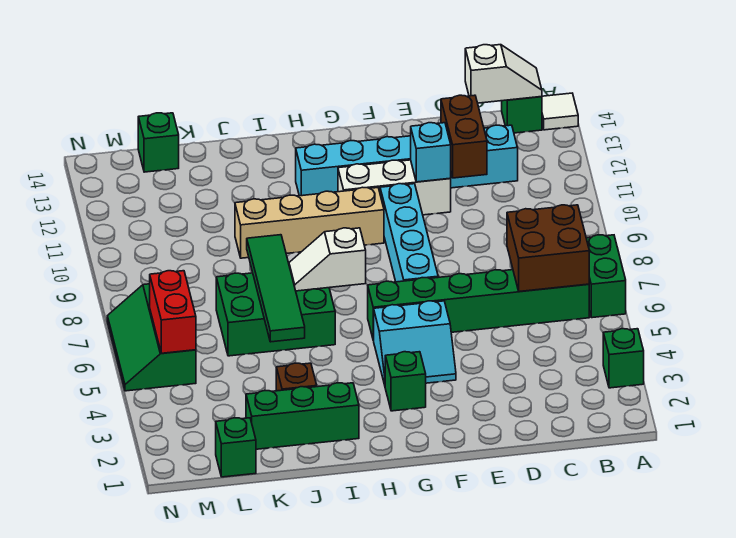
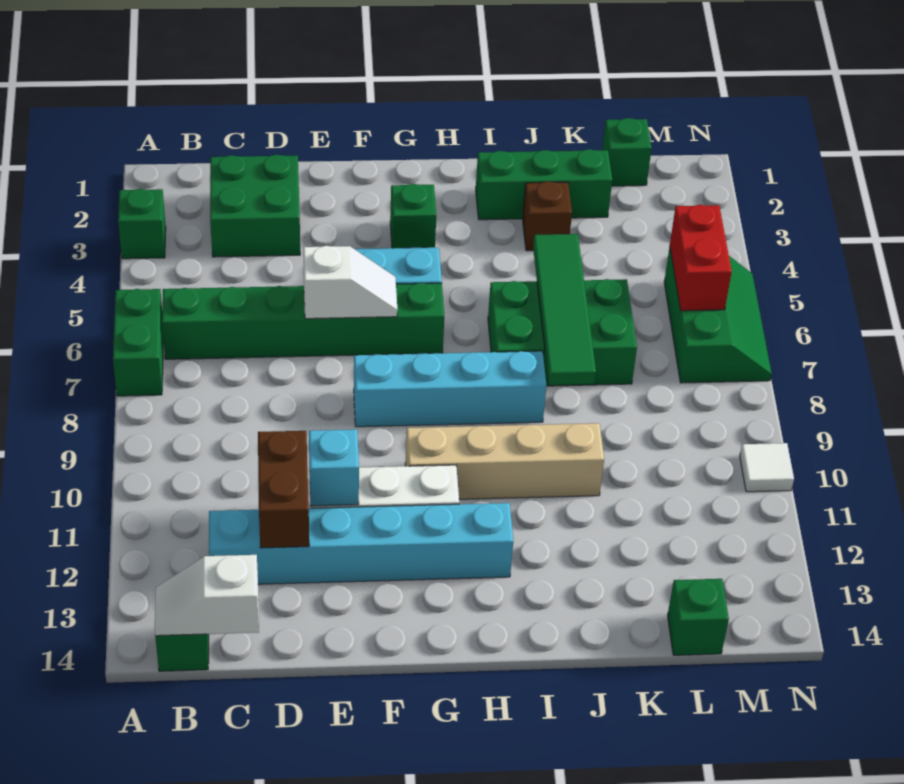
white tile A14 level 1 -> white tile N10 level 1
brown brick B6:C7 level 2 -> none
none -> green brick C2:D3 level 1
cyan brick F7:F10 level 1 -> cyan brick F8:I8 level 1
white slope H7:I7 level 2 top H -> white slope E6:F6 level 2 top E

